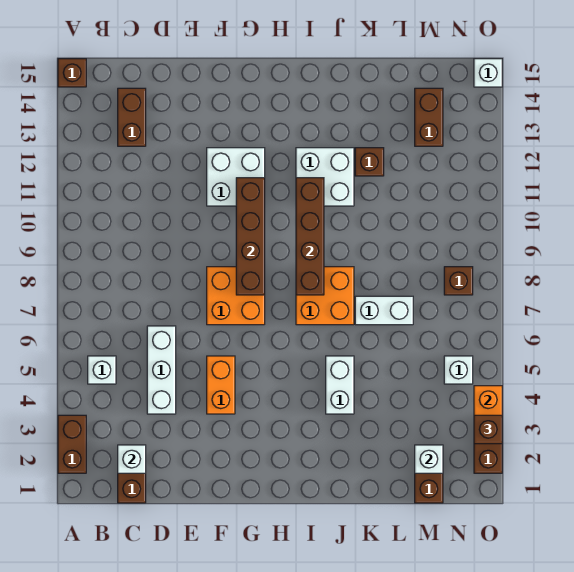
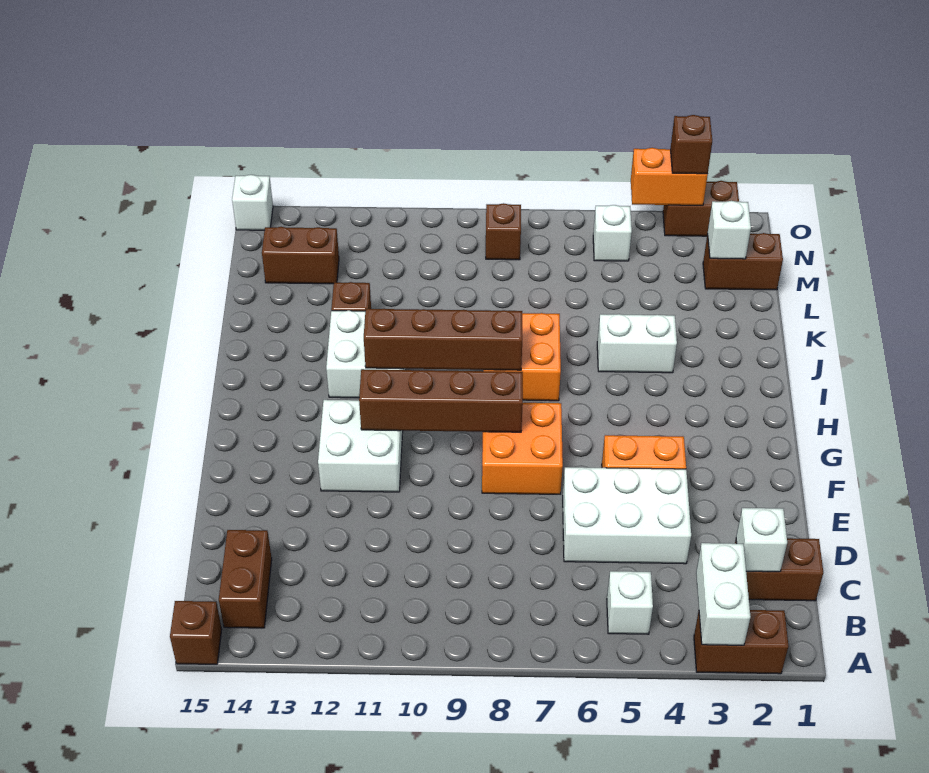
brown brick C13:C14 level 1 -> brown brick B14:C14 level 1
white brick D4:D6 level 1 -> white brick D4:E6 level 1
white brick K7:L7 level 1 -> white brick A3:B3 level 2

